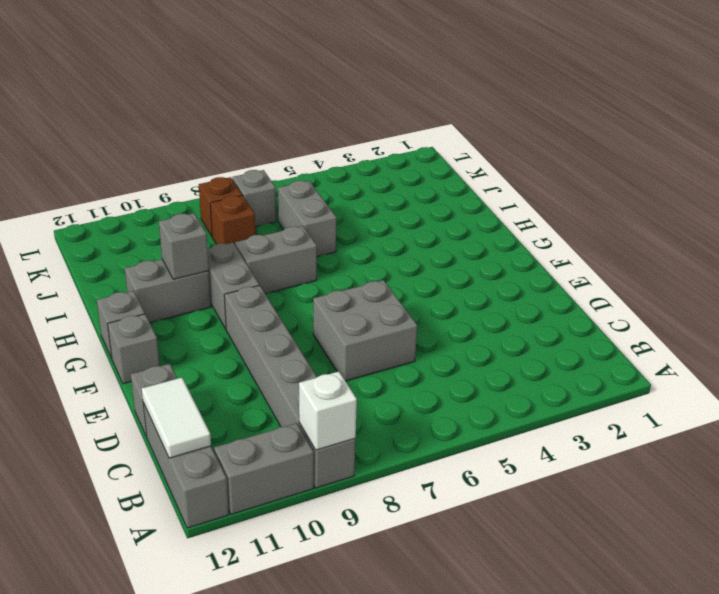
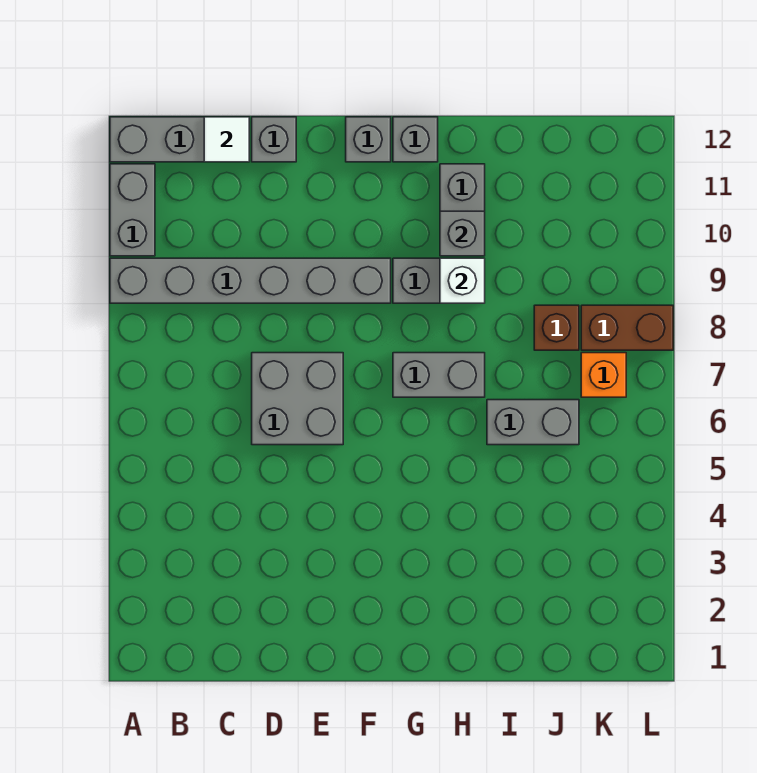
white brick A9 level 2 -> white brick H9 level 2
white tile B12:C12 level 2 -> white tile C12 level 2
grey brick H7:H8 level 1 -> grey brick G7:H7 level 1
grey brick K7 level 1 -> orange brick K7 level 1
brown brick K8 level 1 -> brown brick K8:L8 level 1

